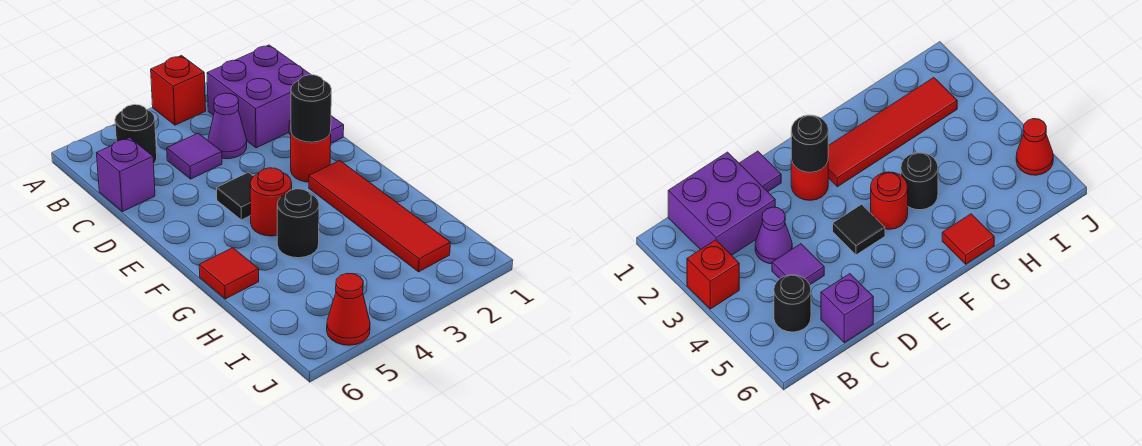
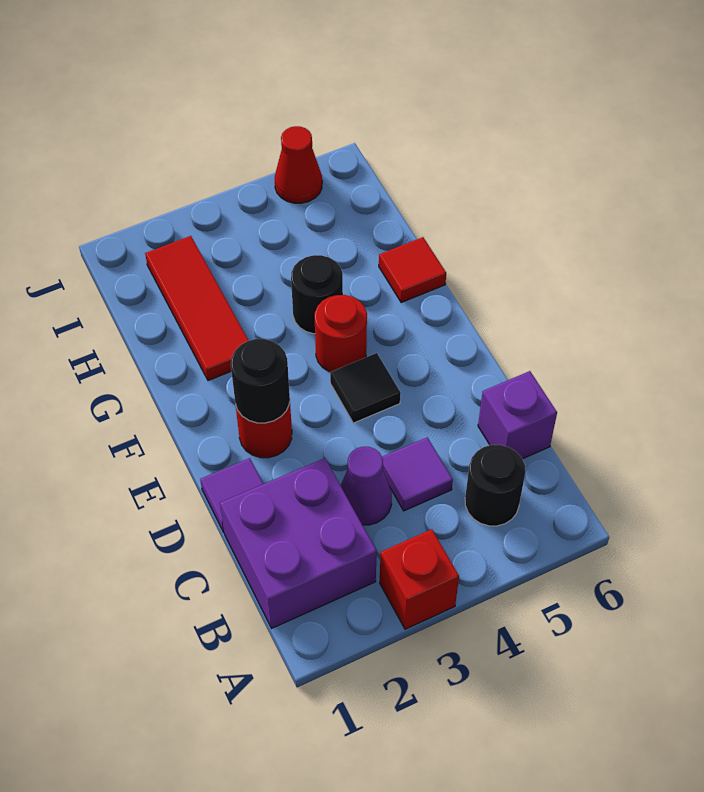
red tile F2:I2 level 1 -> red tile G2:I2 level 1

